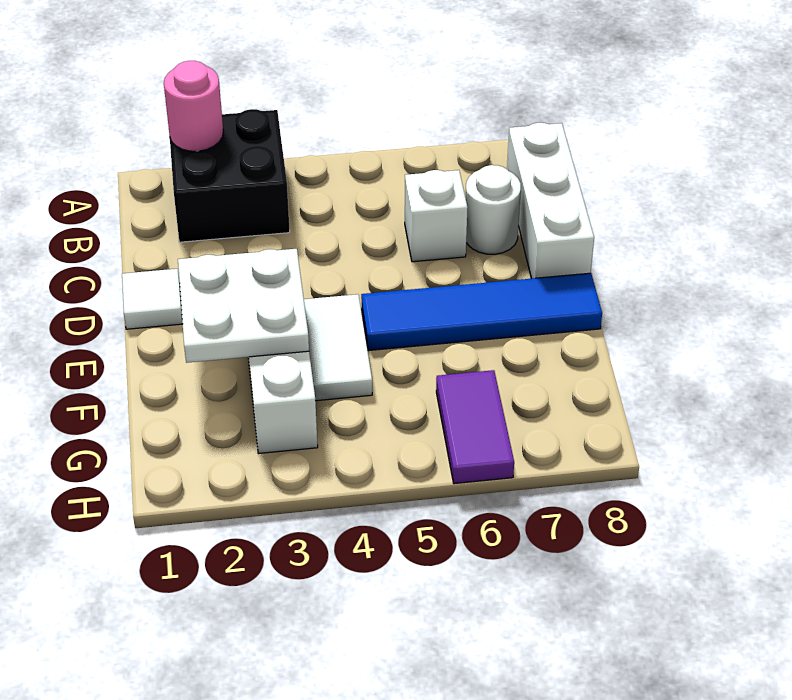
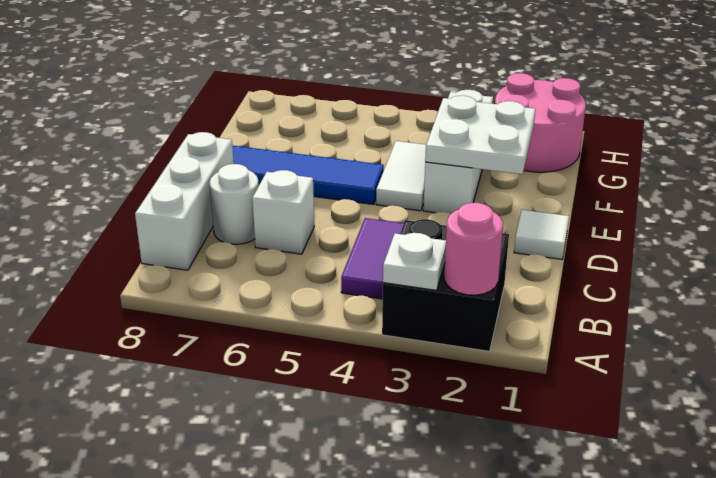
none -> white plate A3 level 2
none -> pink round brick G1:H2 level 1
purple tile G6:H6 level 1 -> purple tile B4:C4 level 1

